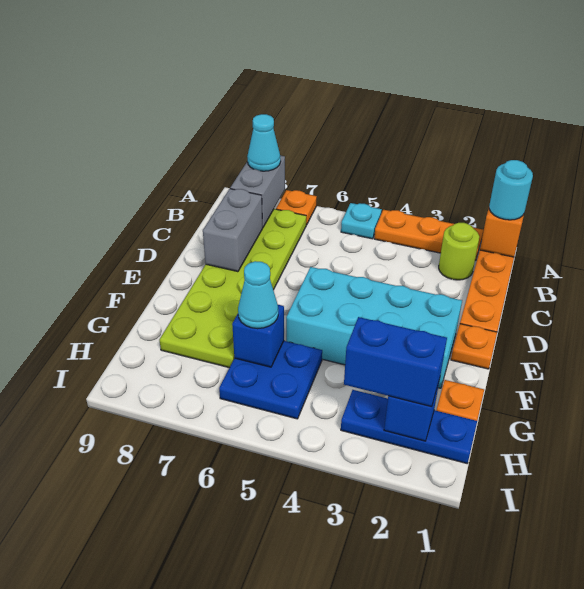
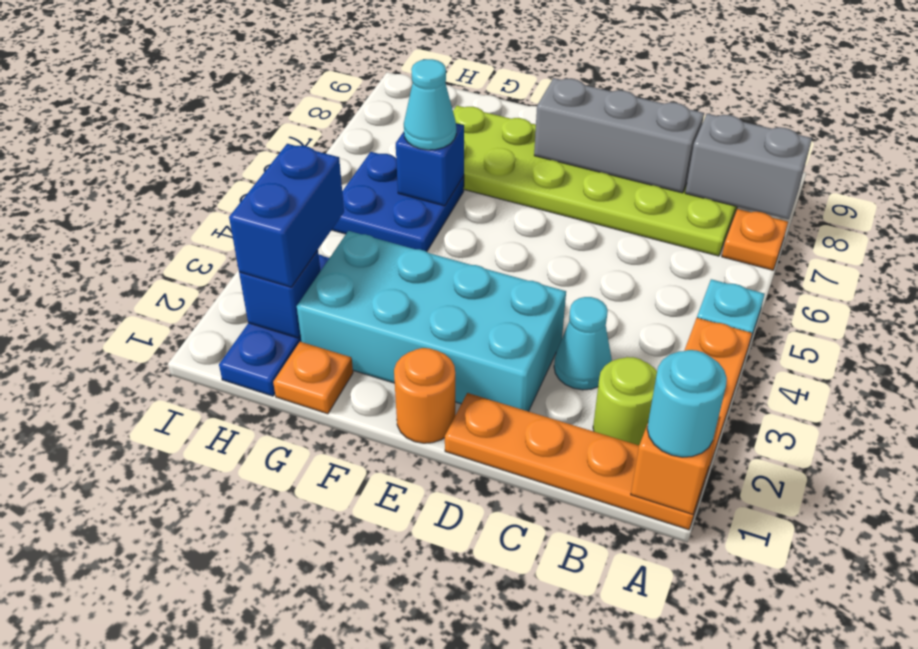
cyan cone A8 level 3 -> cyan cone C3 level 1
grey brick C8:D8 level 2 -> grey brick C8:E8 level 2
orange plate E1 level 1 -> orange round brick E1 level 1
cyan brick E2:F5 level 1 -> cyan brick D2:G3 level 1

